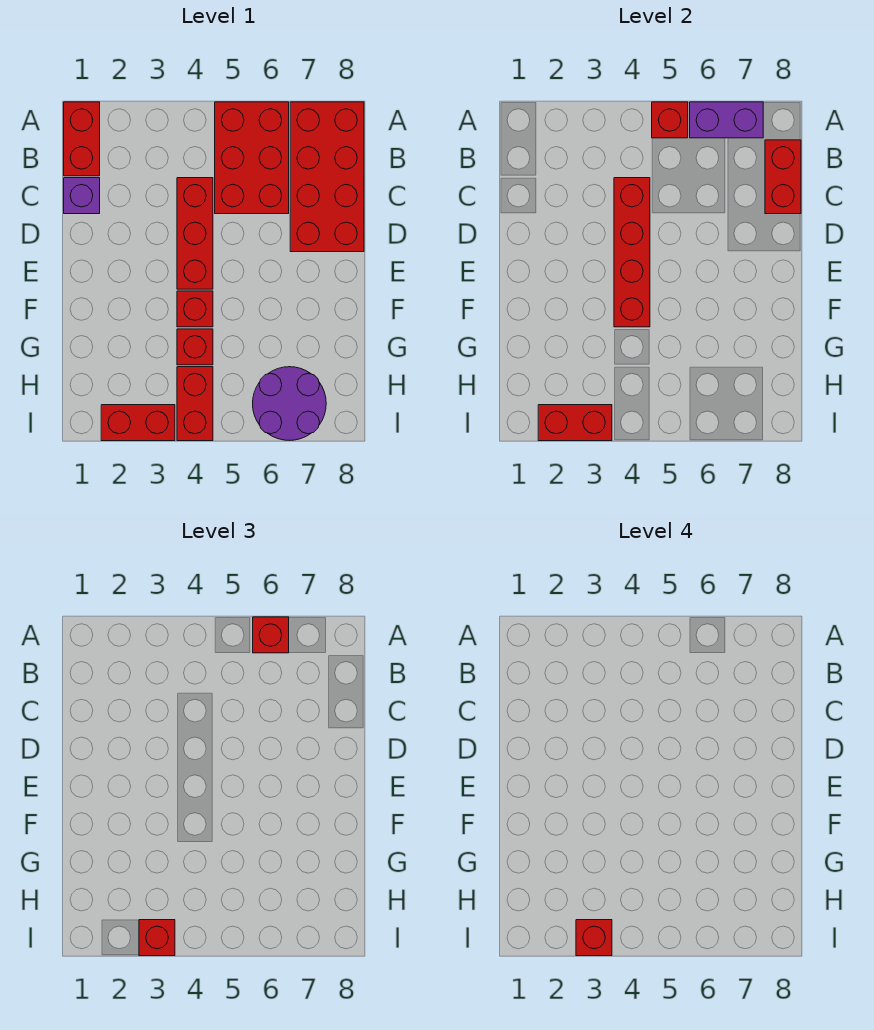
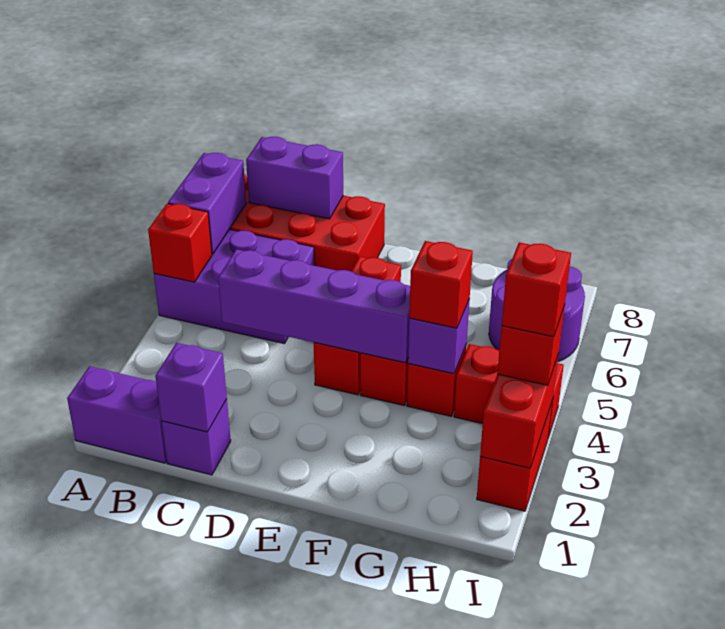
red brick A1:B1 level 1 -> purple brick A1:B1 level 1
red brick A5:C6 level 1 -> purple brick A5:C6 level 1
red brick A6 level 3 -> red brick G4 level 3
red brick B8:C8 level 2 -> purple brick B8:C8 level 2
none -> purple brick C1 level 2
red brick C4:E4 level 1 -> red brick E4:E6 level 1
red brick C4:F4 level 2 -> purple brick C4:F4 level 2
none -> purple brick G4 level 2

